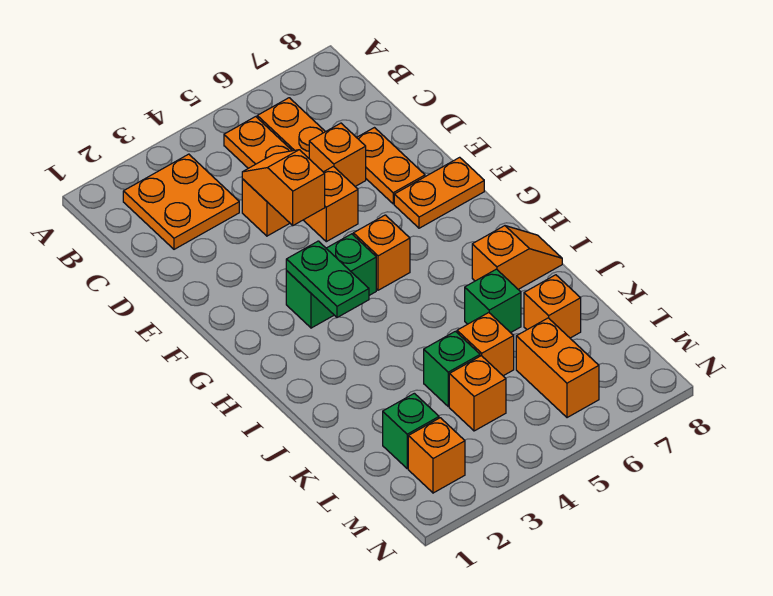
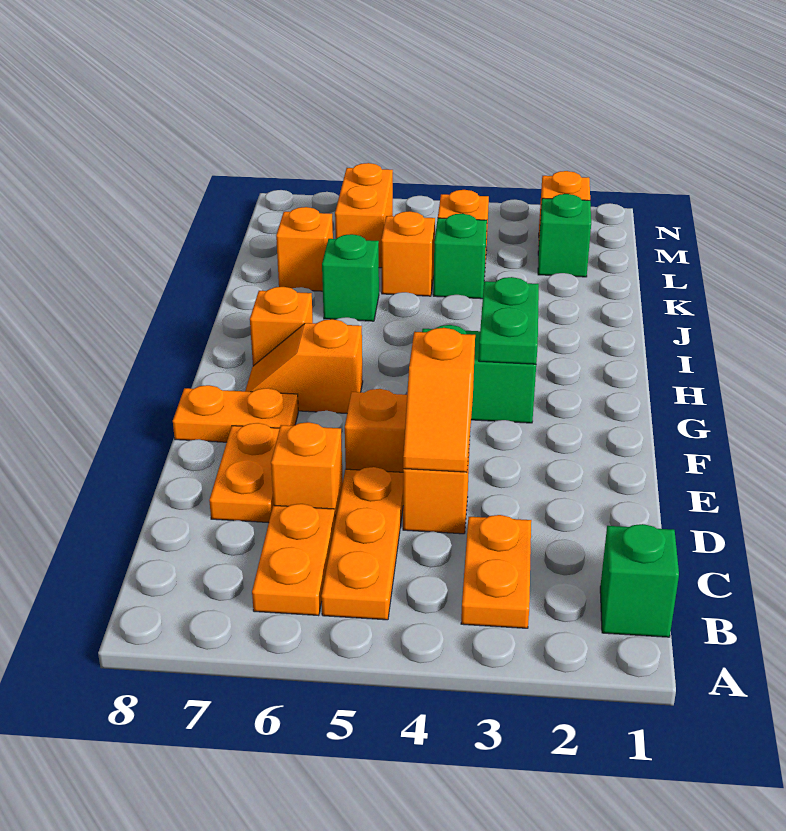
none -> green brick B1 level 1
orange plate B2:C3 level 1 -> orange plate B3:C3 level 1
orange brick G5 level 1 -> orange brick H7 level 1
orange slope I7:I8 level 1 top 7 -> orange slope G6:G7 level 1 top 6

